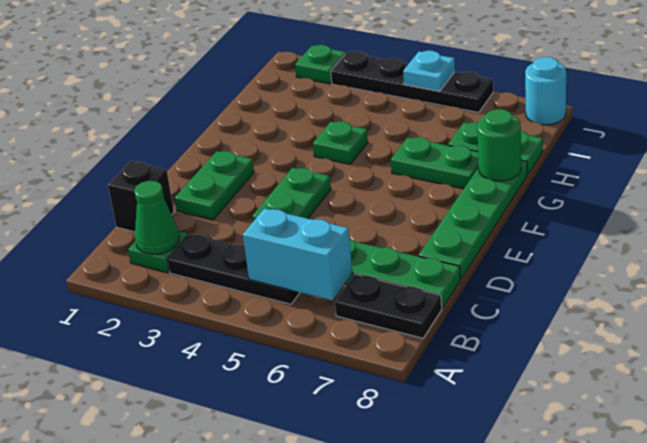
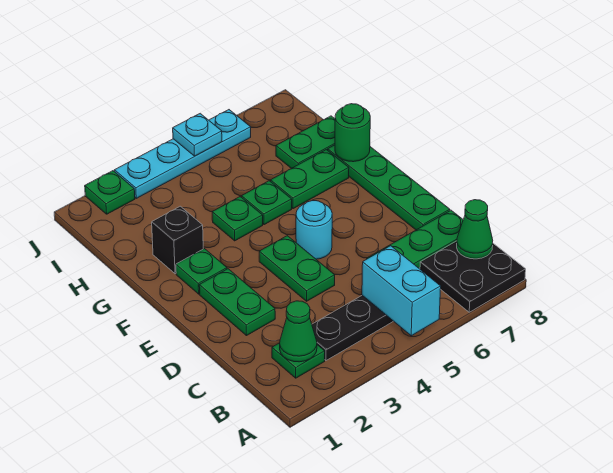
cyan brick B5:B6 level 2 -> cyan brick A5:B5 level 2
black plate B7:B8 level 1 -> black plate A7:B8 level 1
none -> green cone B8 level 2
black brick C1 level 1 -> black brick G2 level 1
none -> green plate F2 level 1
none -> green plate G5 level 1
black plate J3:J6 level 1 -> cyan plate J3:J6 level 1
cyan round brick J8 level 1 -> cyan round brick E5 level 1

